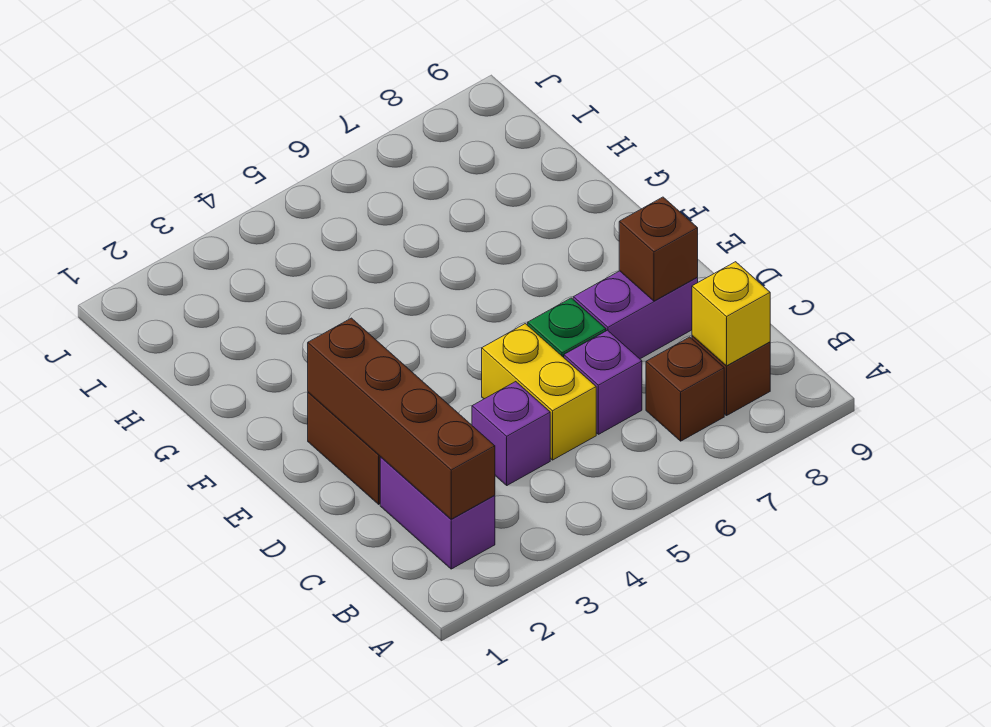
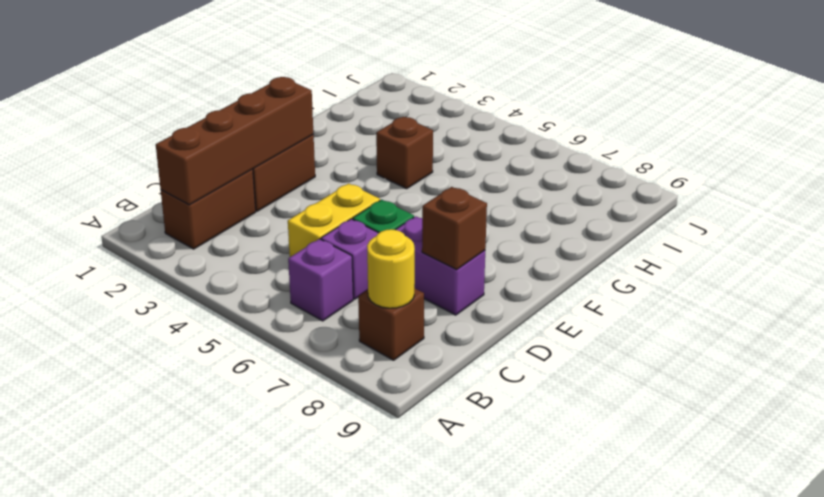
purple brick B2:C2 level 1 -> brown brick B2:C2 level 1
brown brick B7 level 1 -> brown brick G4 level 1
yellow brick B8 level 2 -> yellow round brick B8 level 2
purple brick C4 level 1 -> purple brick B6 level 1

